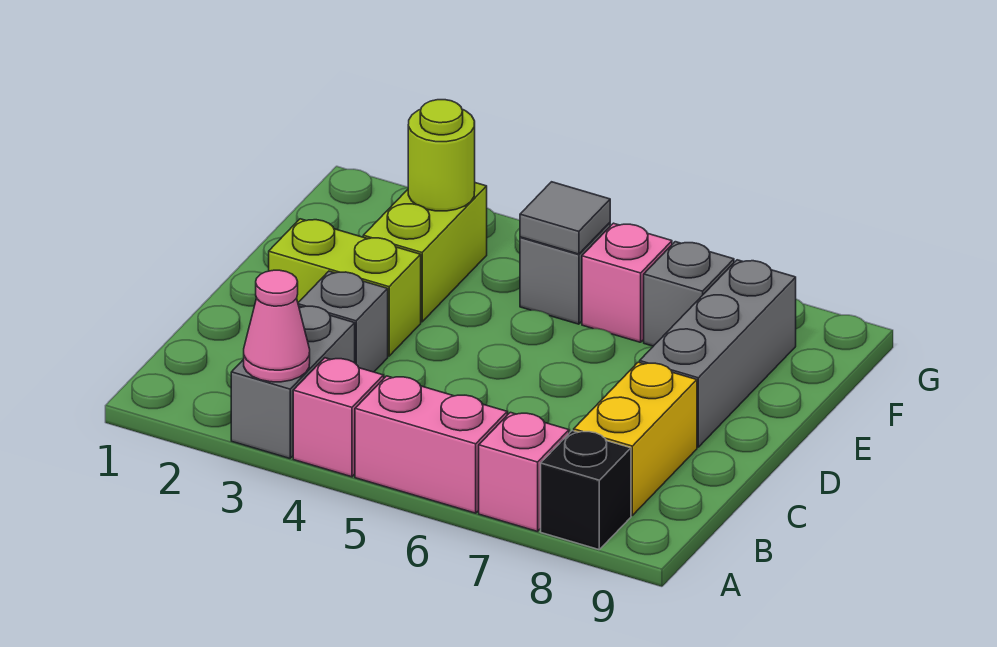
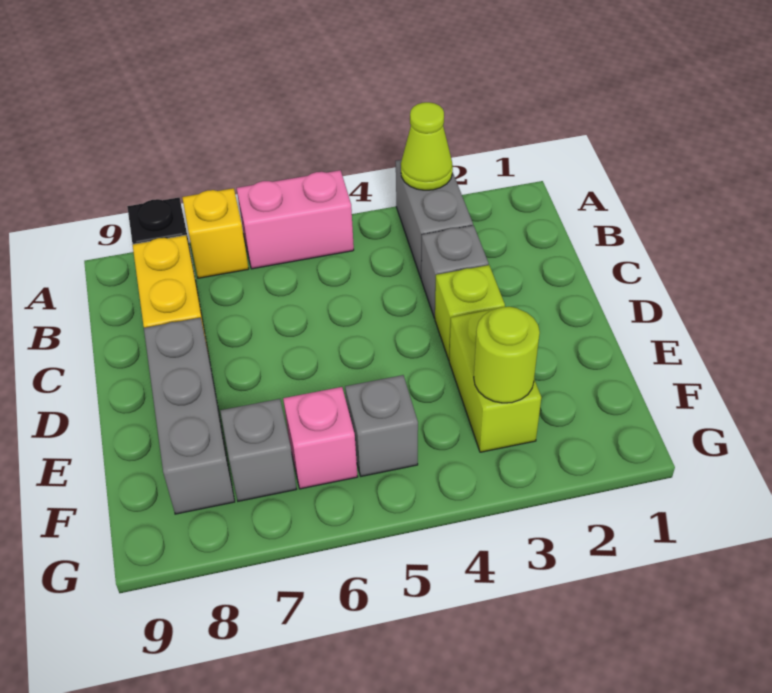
pink cone A3 level 2 -> lime cone A3 level 2
pink brick A4 level 1 -> none
pink brick A7 level 1 -> yellow brick A7 level 1
lime brick D2:D3 level 1 -> lime brick D3 level 1
grey tile F5 level 2 -> none

